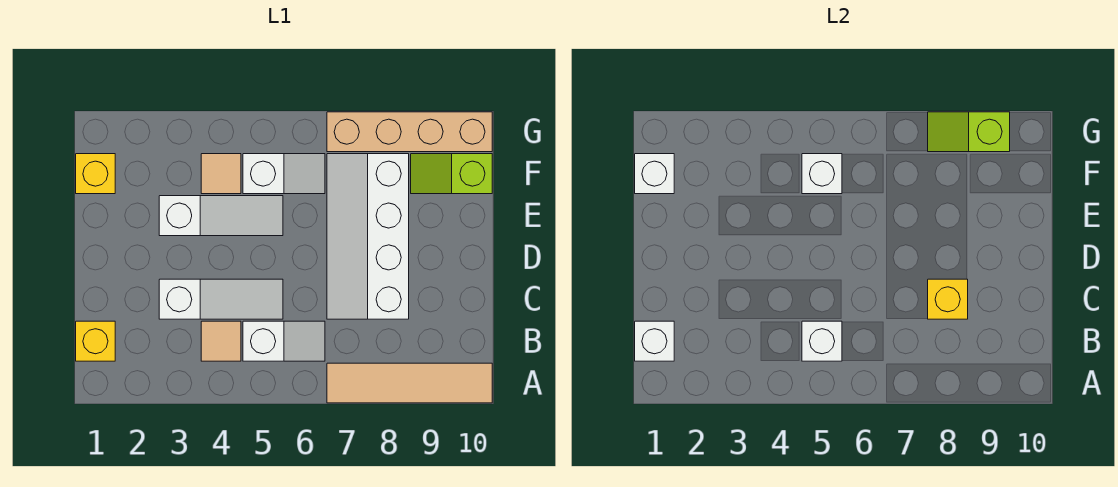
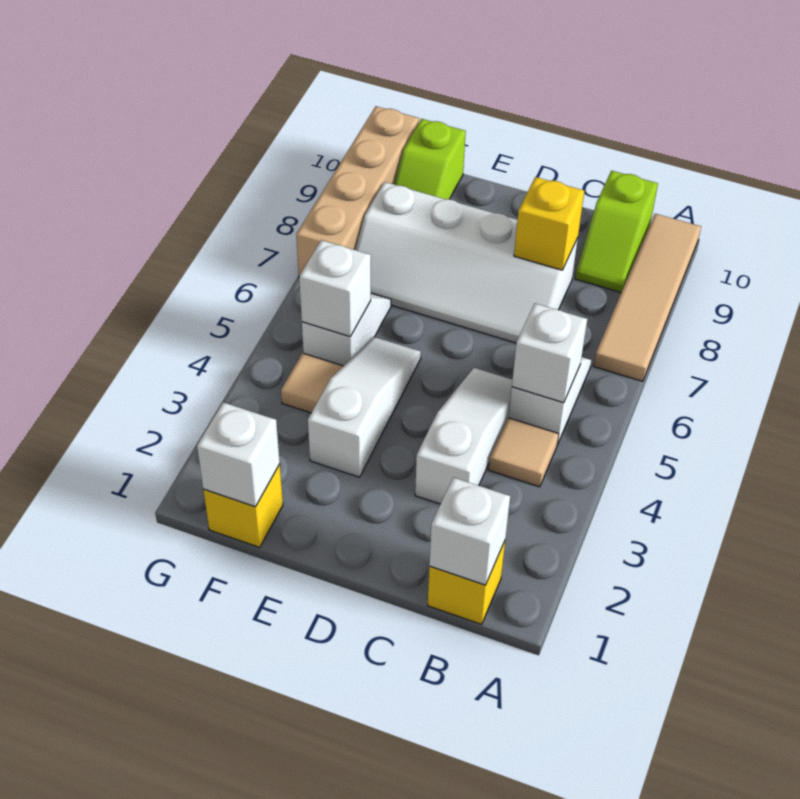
lime slope G8:G9 level 2 top 9 -> lime slope B9:B10 level 1 top 10

